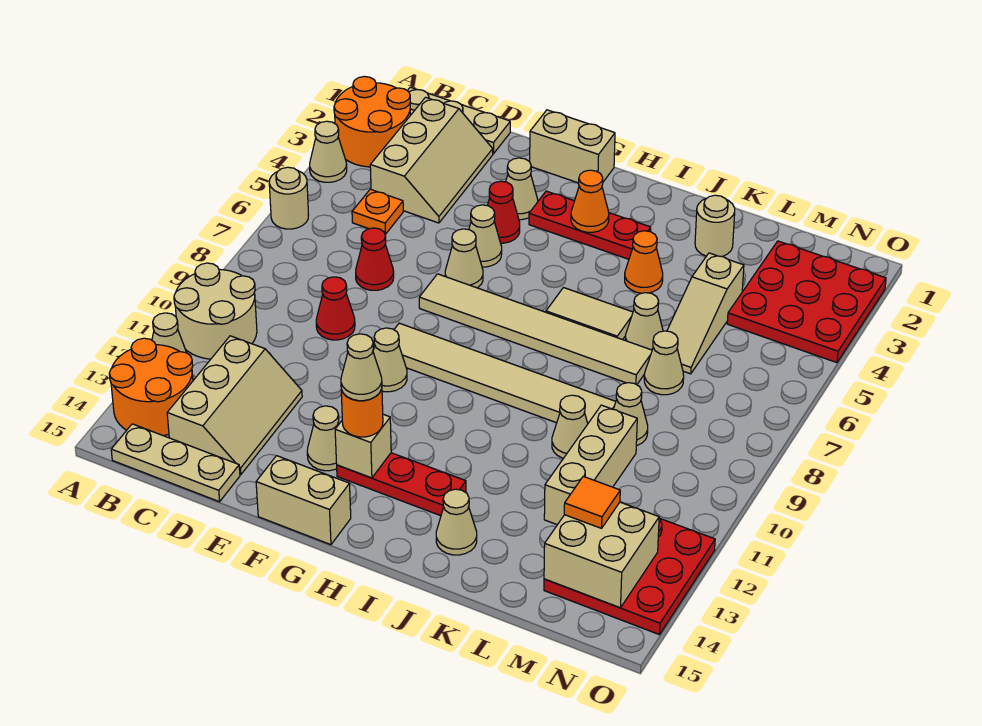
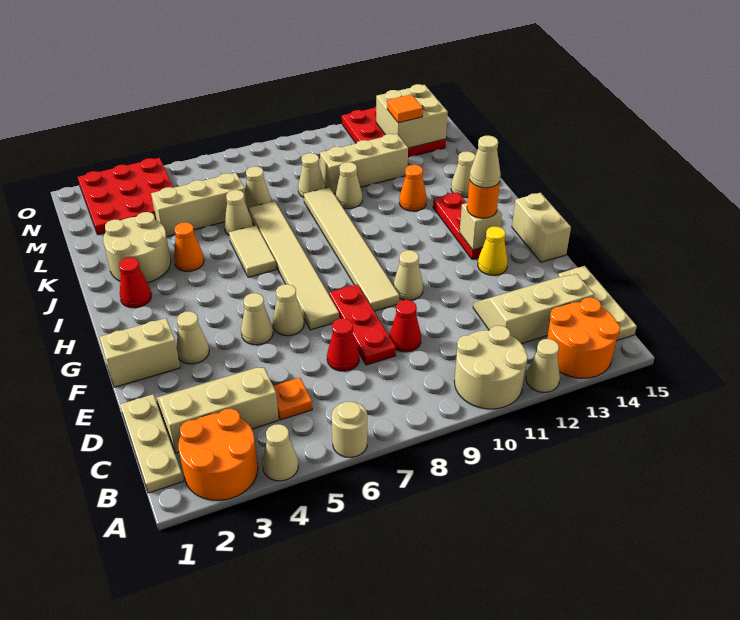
tan brick F1:G1 level 1 -> tan brick F1:F2 level 1
red cone F4 level 1 -> red cone I2 level 1
tan cone F13 level 1 -> yellow cone F13 level 1
red plate G3:I3 level 1 -> red plate D8:F8 level 1
orange cone H3 level 2 -> orange cone J12 level 1
tan round brick K2 level 1 -> tan round brick J2:K3 level 1
tan slope L4:L6 level 1 top 4 -> tan brick L4:L6 level 1

